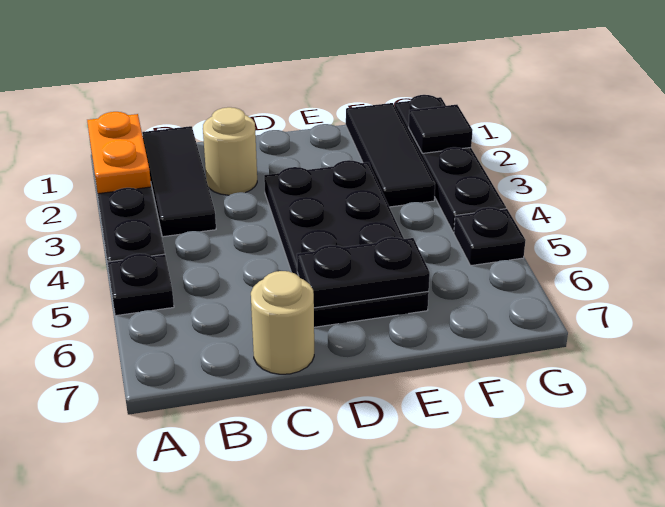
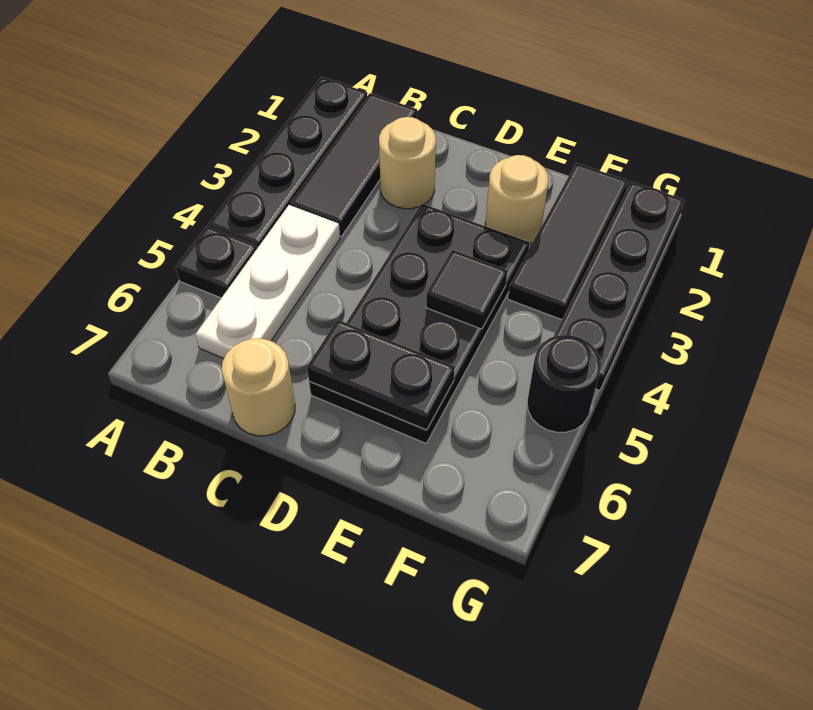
orange plate A1:A2 level 2 -> none
none -> white plate B4:B6 level 1
none -> tan round brick E2 level 1
black tile G2 level 2 -> black tile E4 level 2
black plate G5 level 1 -> black round brick G5 level 1

